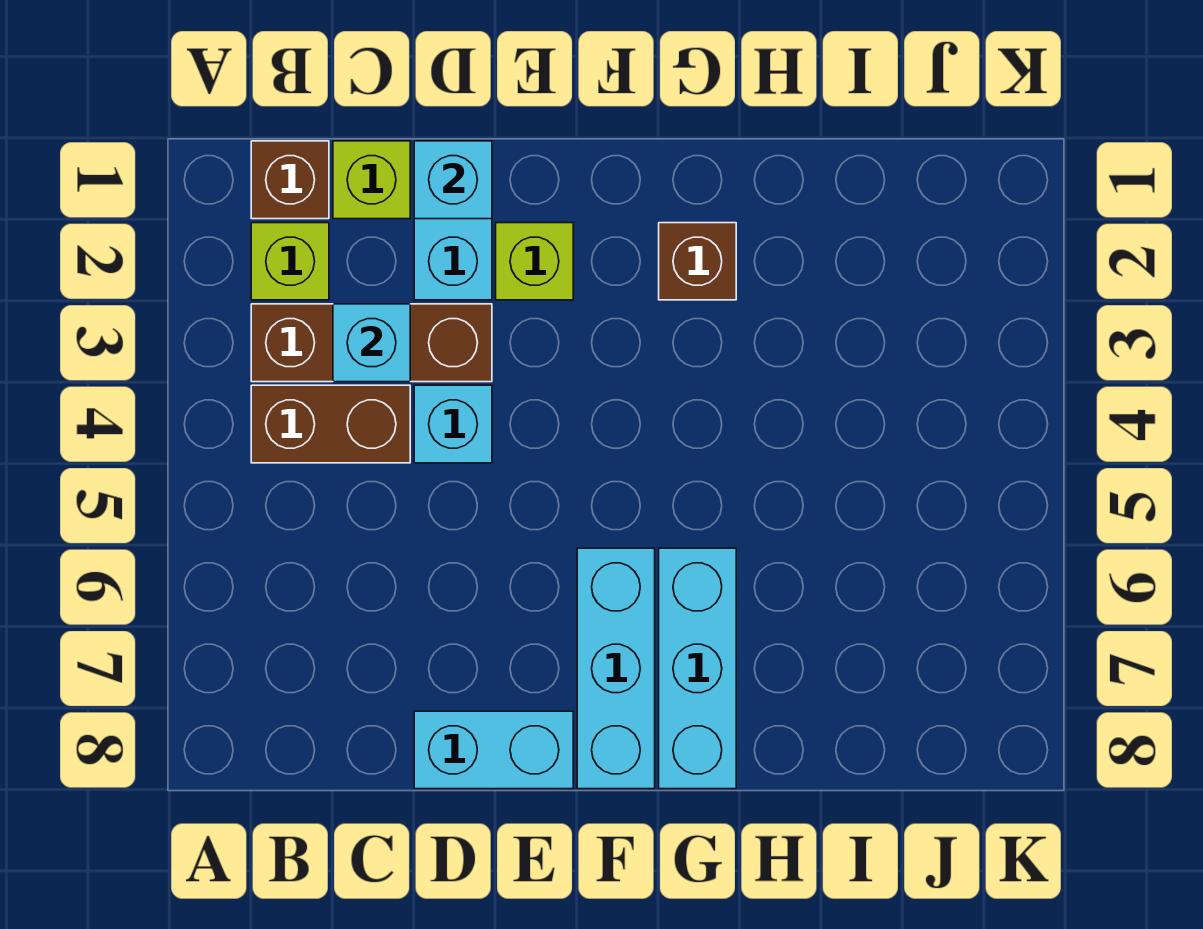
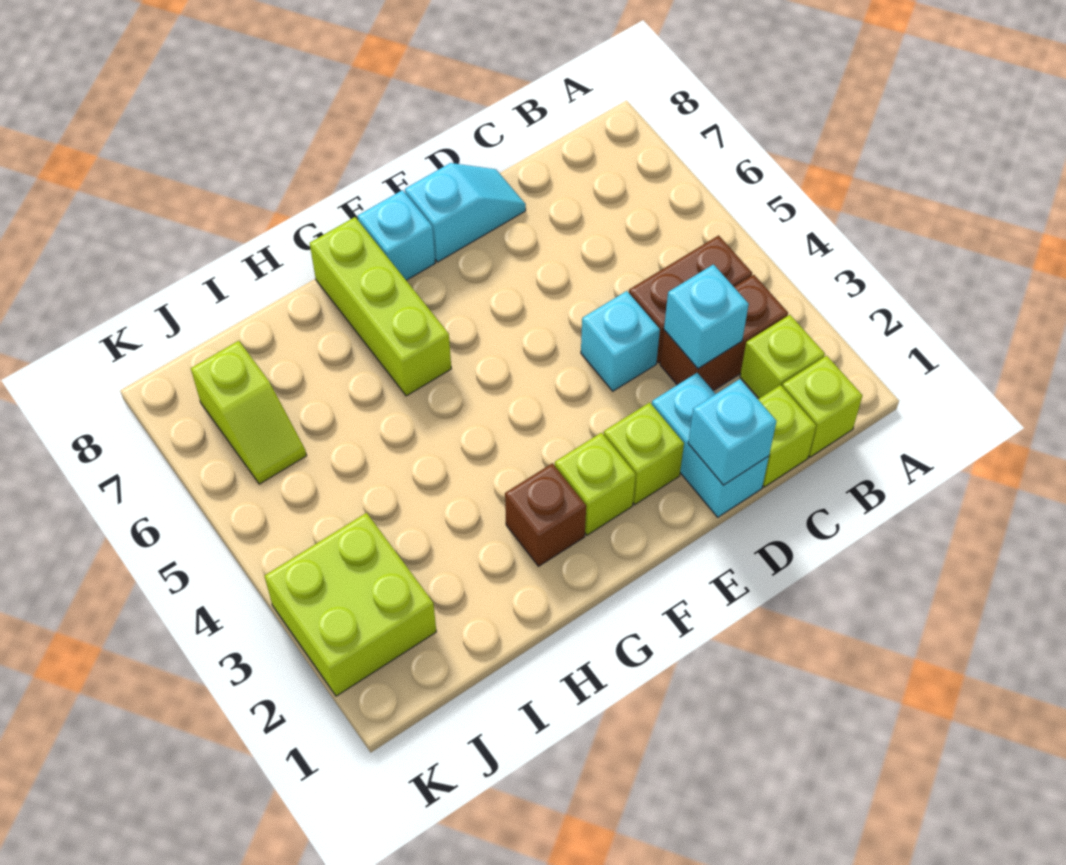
brown brick B1 level 1 -> lime brick B1 level 1
brown brick B3:D3 level 1 -> brown brick B3:C3 level 1
cyan brick D8:E8 level 1 -> cyan slope D8:E8 level 1 top E
none -> lime brick F2 level 1
cyan brick F6:F8 level 1 -> cyan brick F8 level 1
cyan brick G6:G8 level 1 -> lime brick G6:G8 level 1
none -> lime brick J2:K3 level 1
none -> lime slope J6:J7 level 1 top 7

